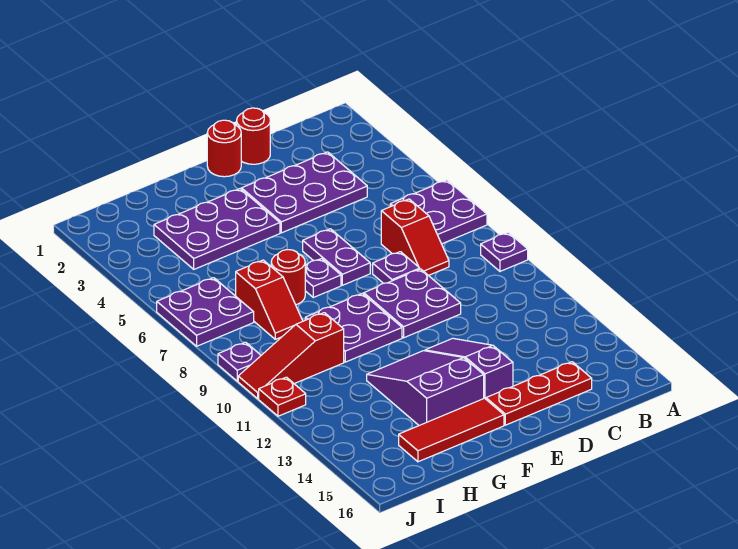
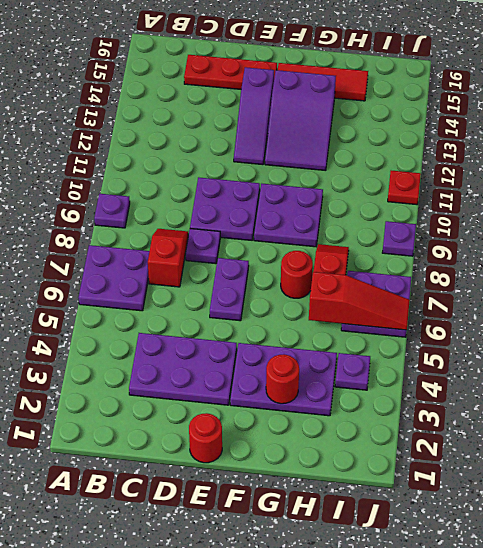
red round brick D1 level 1 -> red round brick G3 level 2
purple plate F7 level 1 -> purple plate I4 level 1
red slope H10:J10 level 1 top H -> red slope H6:J6 level 2 top H

